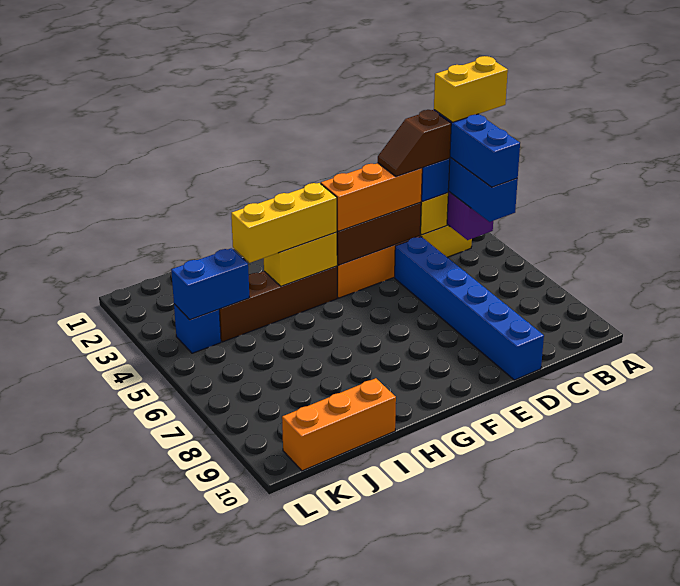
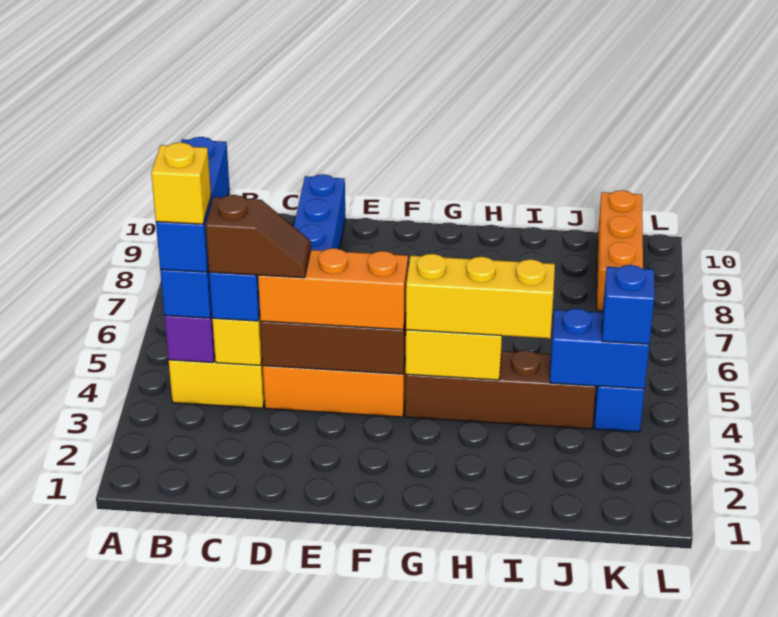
yellow brick A4:B4 level 5 -> yellow brick B4 level 5
orange brick I10:K10 level 1 -> orange brick K8:K10 level 1
none -> blue brick K4 level 3

